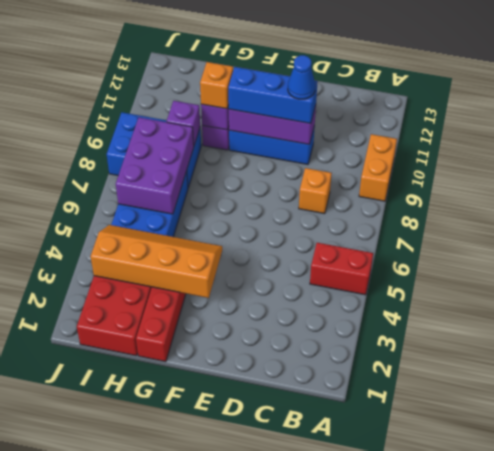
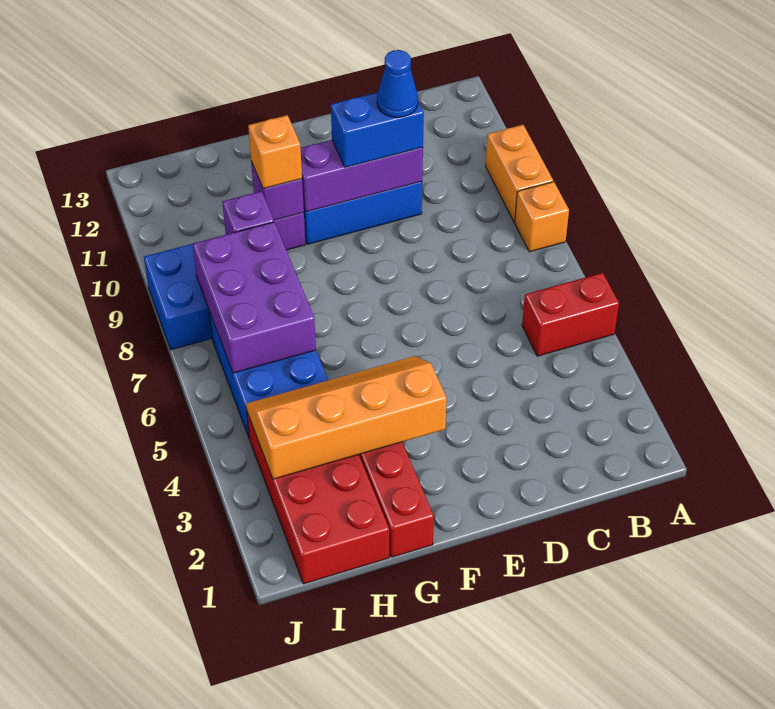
orange brick C8 level 1 -> orange brick A8 level 1
blue brick D10:F10 level 3 -> blue brick D10:E10 level 3

